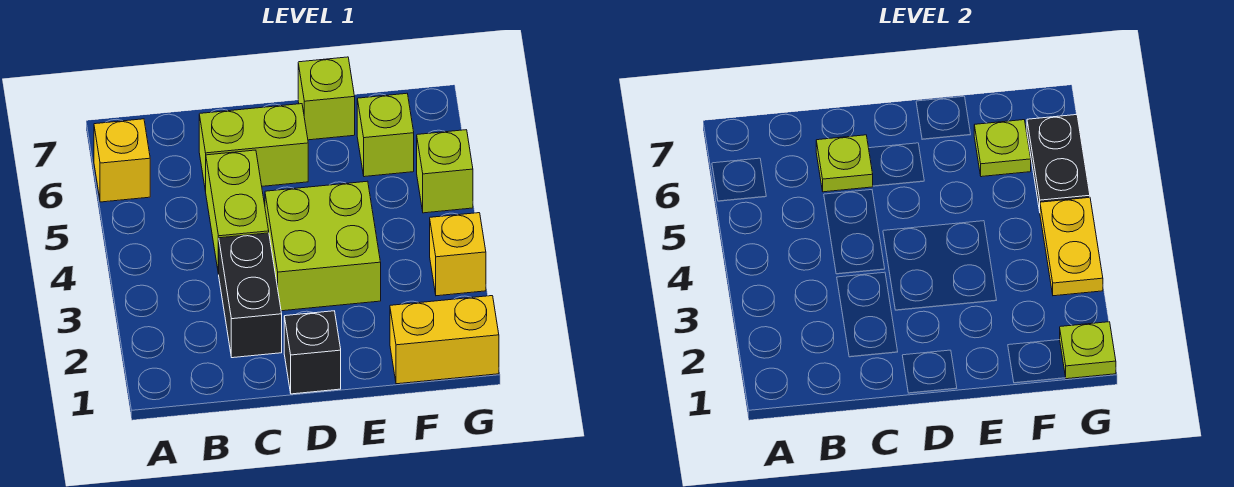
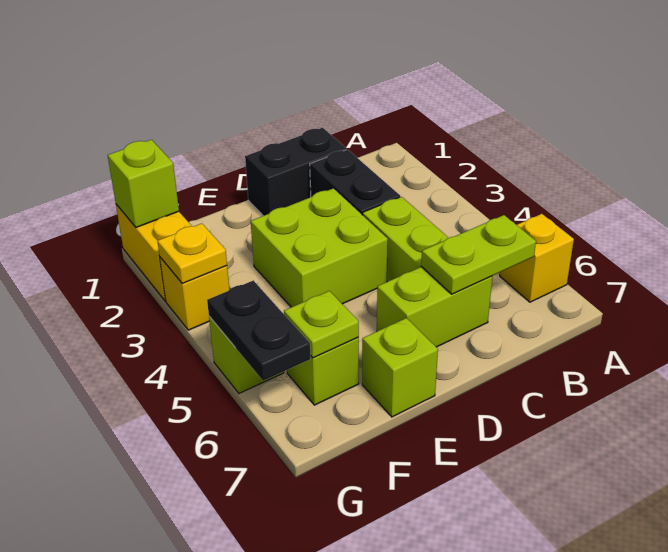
lime plate C6 level 2 -> lime plate B6:C6 level 2
black brick D1 level 1 -> black brick C1:D1 level 1
yellow brick F1:G1 level 1 -> yellow brick G1:G2 level 1
lime plate G1 level 2 -> lime brick G1 level 2
yellow plate G3:G4 level 2 -> yellow plate G3 level 2

